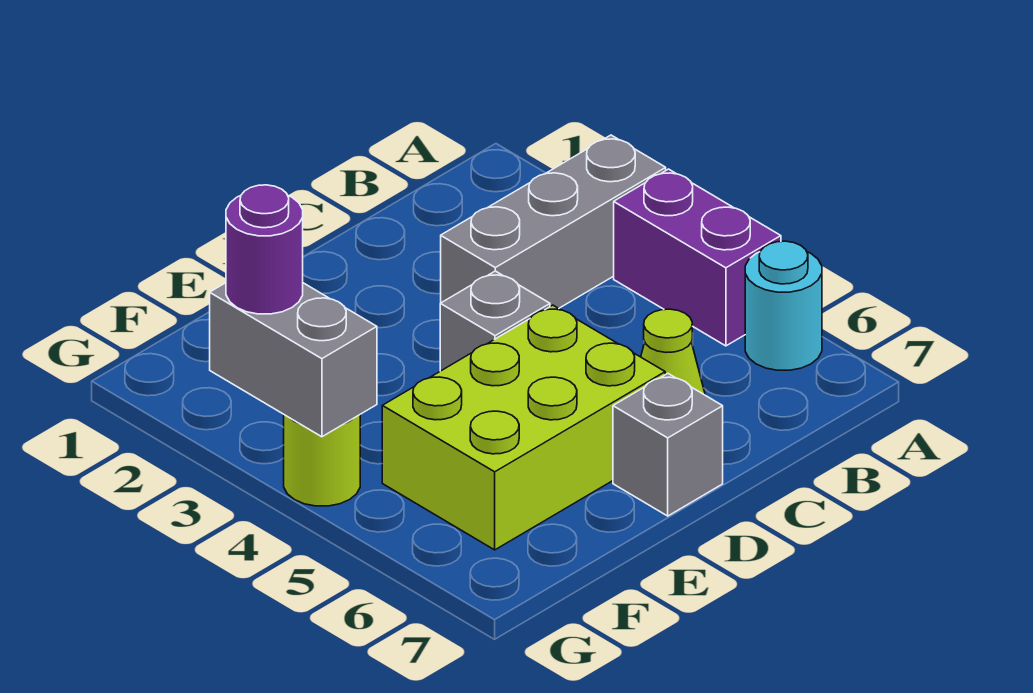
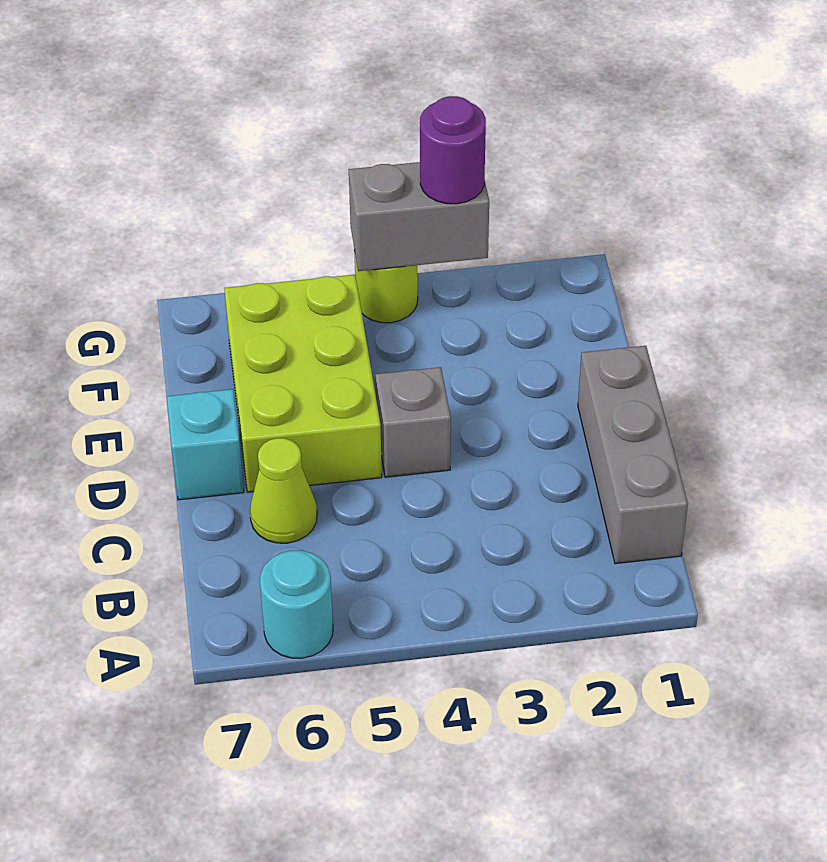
grey brick A3:C3 level 1 -> grey brick B1:D1 level 1
purple brick A4:A5 level 1 -> none
grey brick D7 level 1 -> cyan brick D7 level 1

